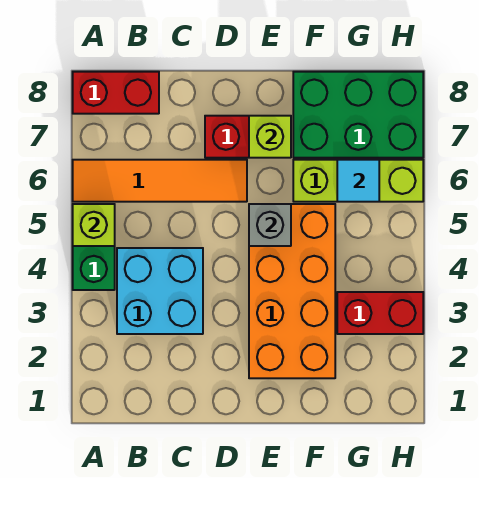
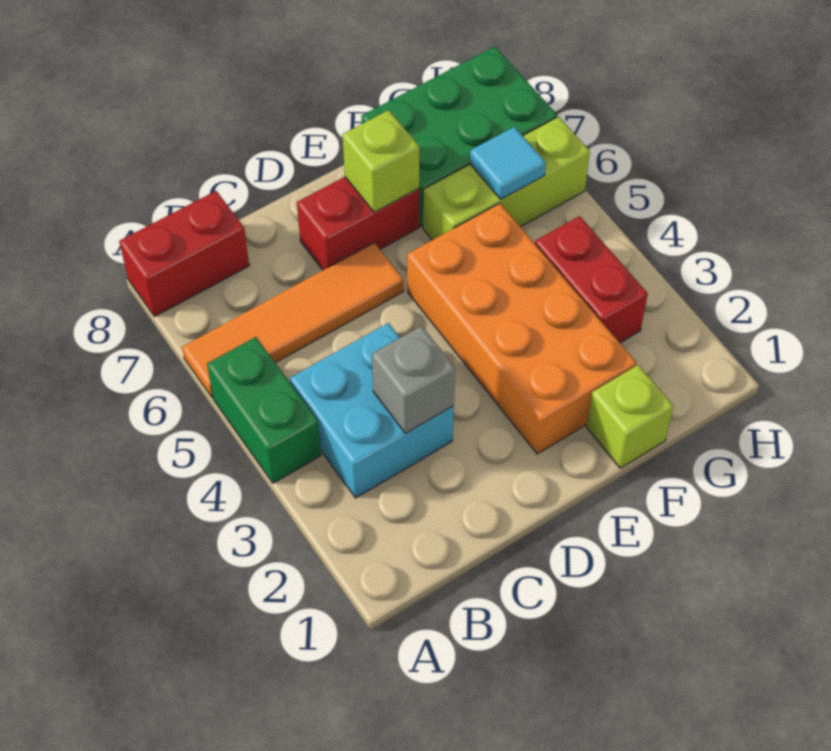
lime brick A5 level 2 -> lime brick F1 level 1
grey brick E5 level 2 -> grey brick C3 level 2
red brick G3:H3 level 1 -> red brick G3:G4 level 1

